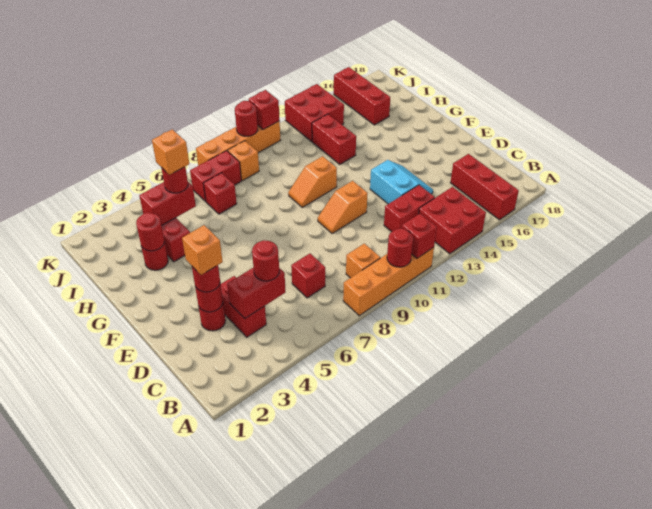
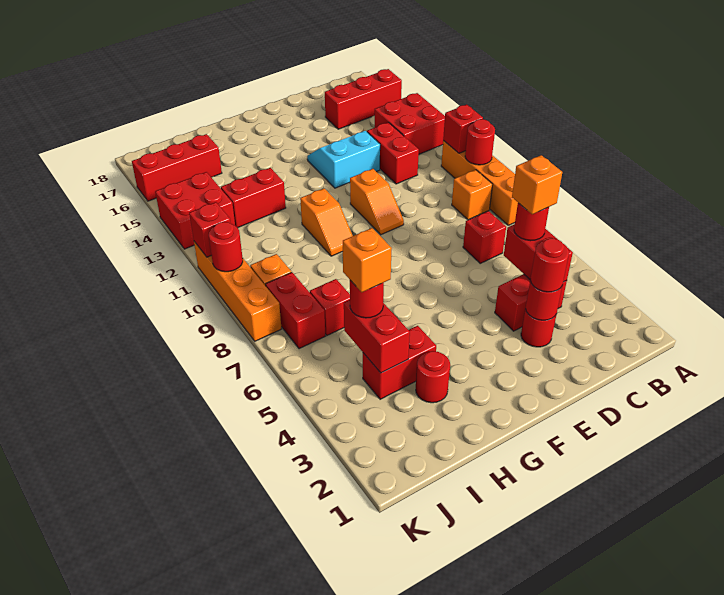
orange brick D3 level 4 -> orange brick C5 level 4
red round brick H3 level 2 -> none

